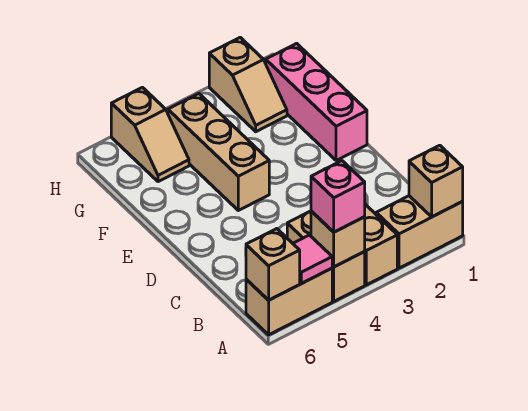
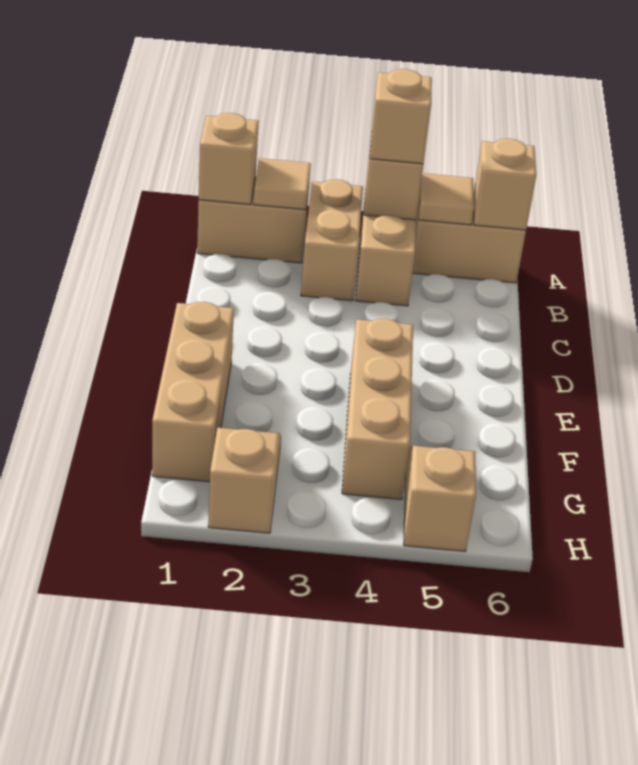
none -> tan tile A2 level 2
pink brick A4 level 3 -> tan brick A4 level 3
pink tile A5 level 2 -> tan tile A5 level 2
pink brick E1:G1 level 1 -> tan brick E1:G1 level 1

